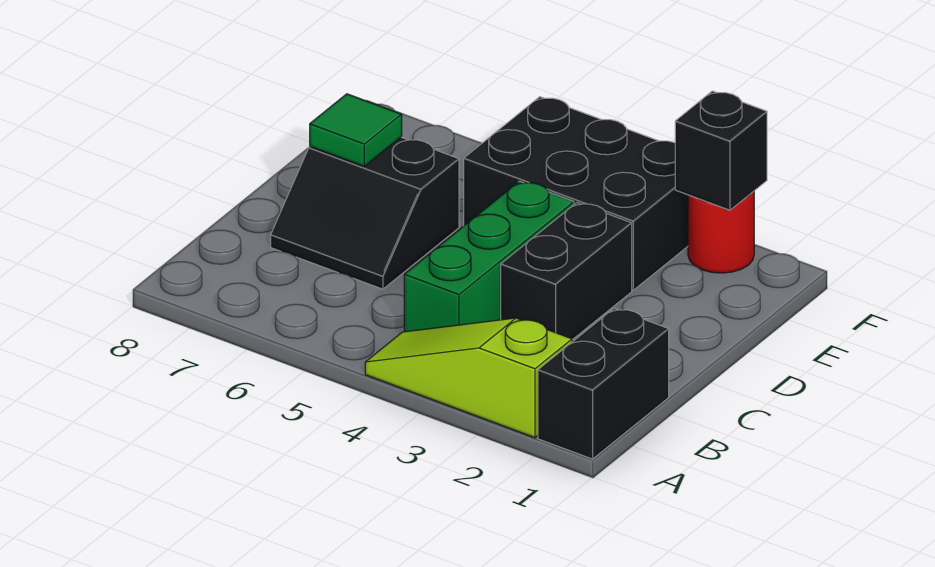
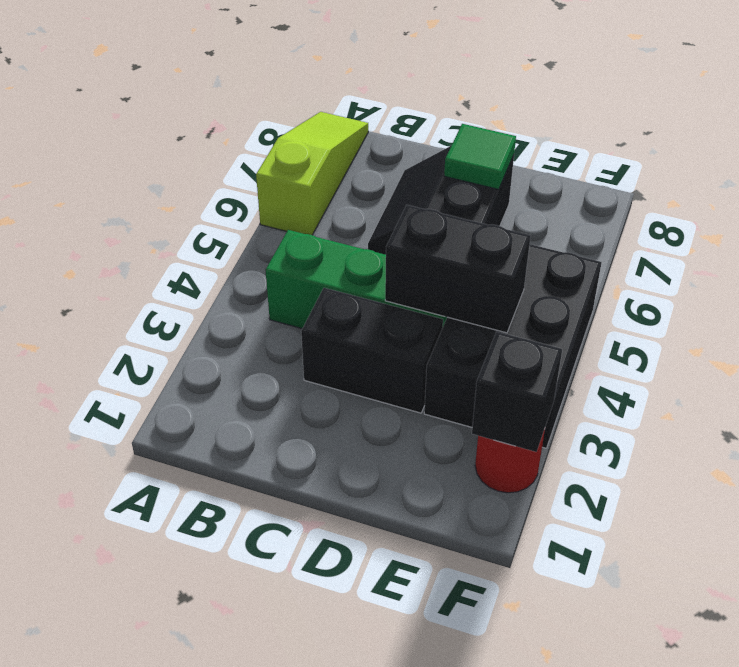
black brick A1:B1 level 1 -> black brick D4:E4 level 2
lime slope A2:A4 level 1 top 2 -> lime slope A6:A8 level 1 top 6

